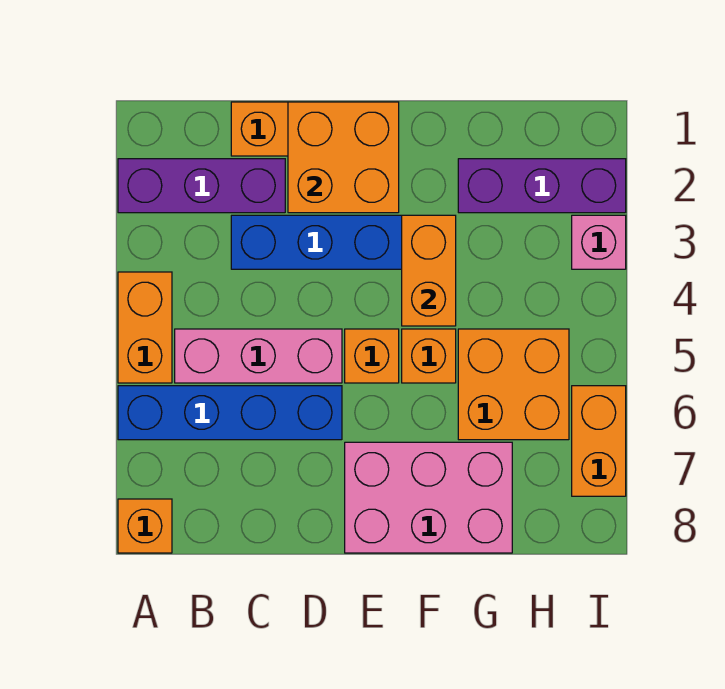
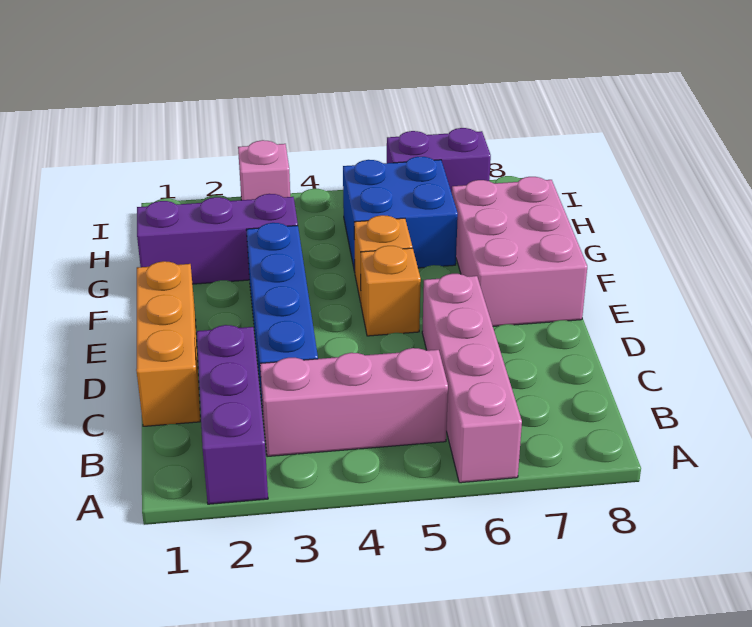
orange brick A4:A5 level 1 -> none
blue brick A6:D6 level 1 -> pink brick A6:D6 level 1
orange brick A8 level 1 -> none
pink brick B5:D5 level 1 -> pink brick B3:B5 level 1
orange brick D1:E2 level 2 -> none
orange brick F3:F4 level 2 -> none
purple brick G2:I2 level 1 -> purple brick G1:G3 level 1
orange brick G5:H6 level 1 -> blue brick G5:H6 level 1
orange brick I6:I7 level 1 -> purple brick I6:I7 level 1

